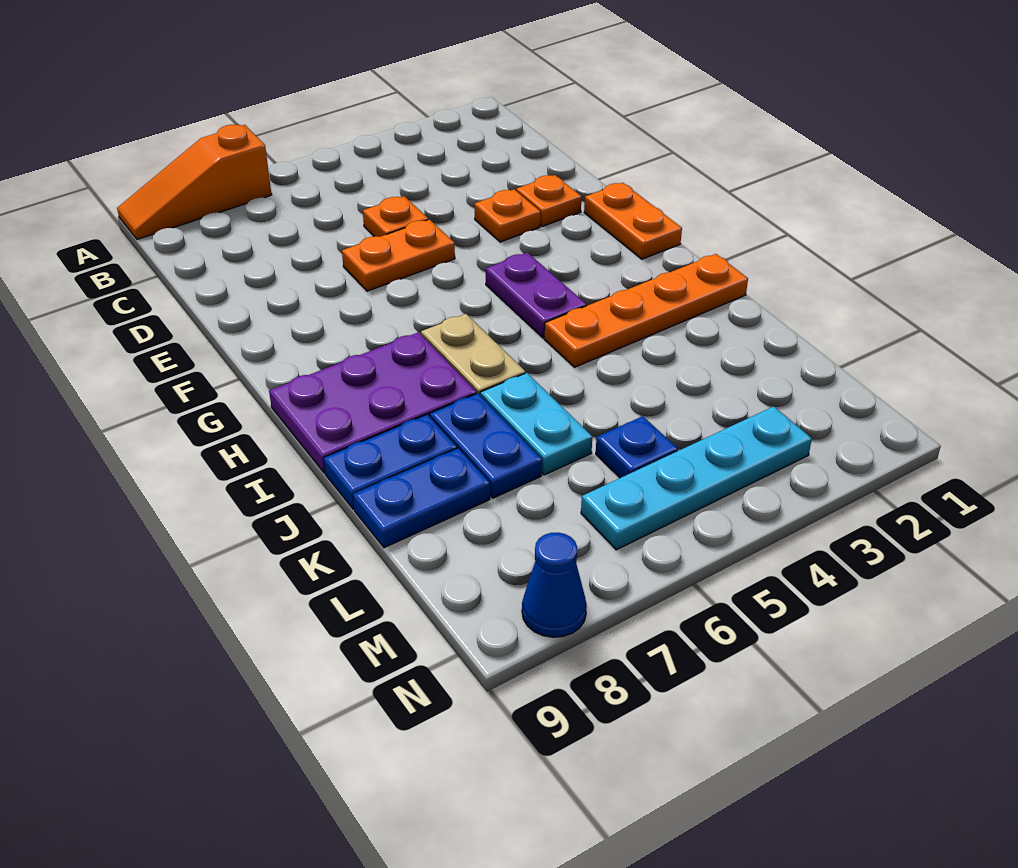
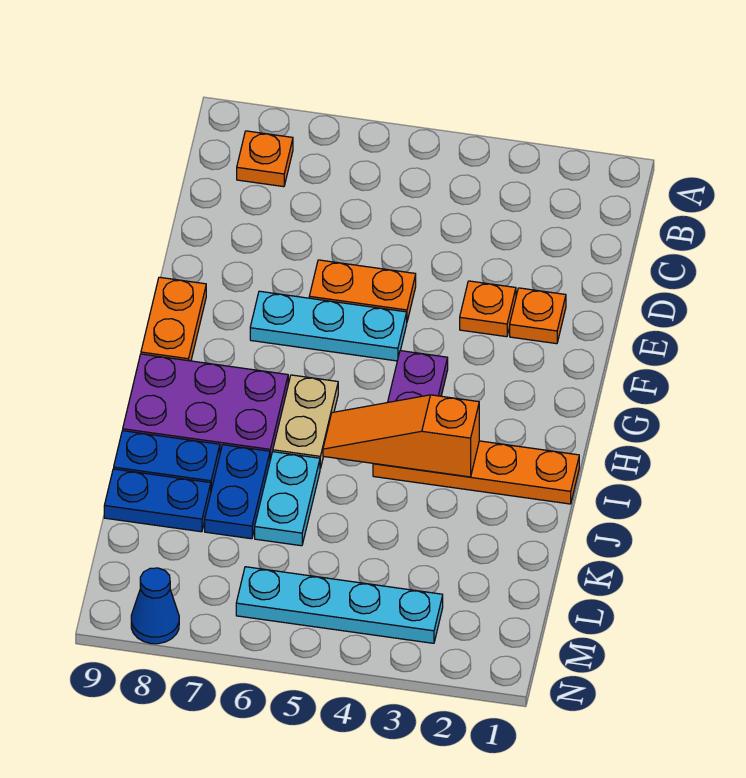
orange slope A7:A9 level 1 top 7 -> orange slope I3:I5 level 2 top 3
orange plate D5 level 1 -> orange plate B8 level 1
orange plate F1:G1 level 1 -> orange plate F9:G9 level 1
none -> cyan plate F5:F7 level 1
blue plate L5 level 1 -> none

